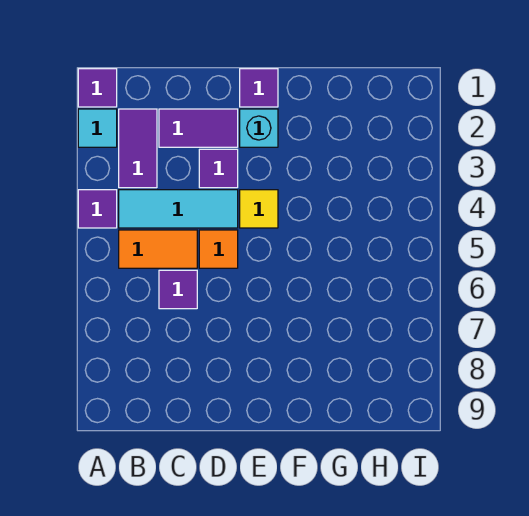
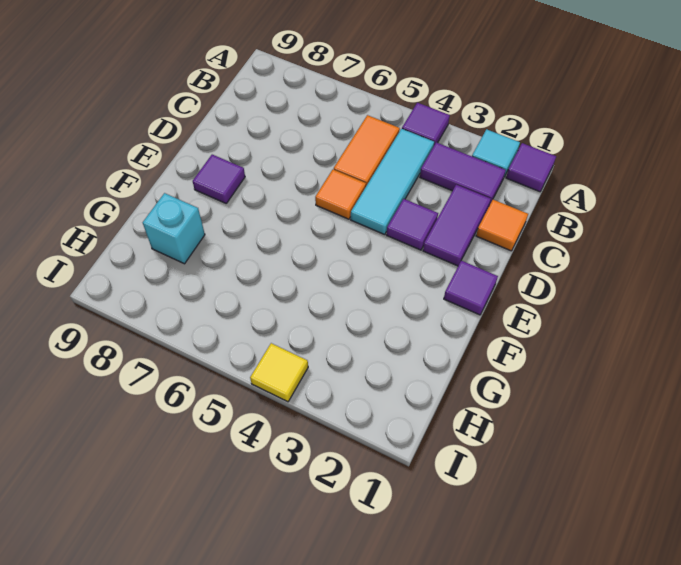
none -> orange tile C1 level 1
purple tile C6 level 1 -> purple tile E8 level 1
cyan brick E2 level 1 -> cyan brick G8 level 1
yellow tile E4 level 1 -> yellow tile I4 level 1

